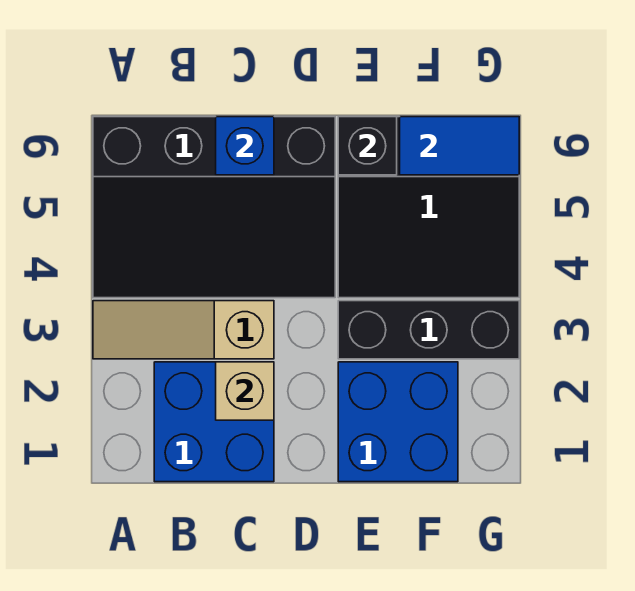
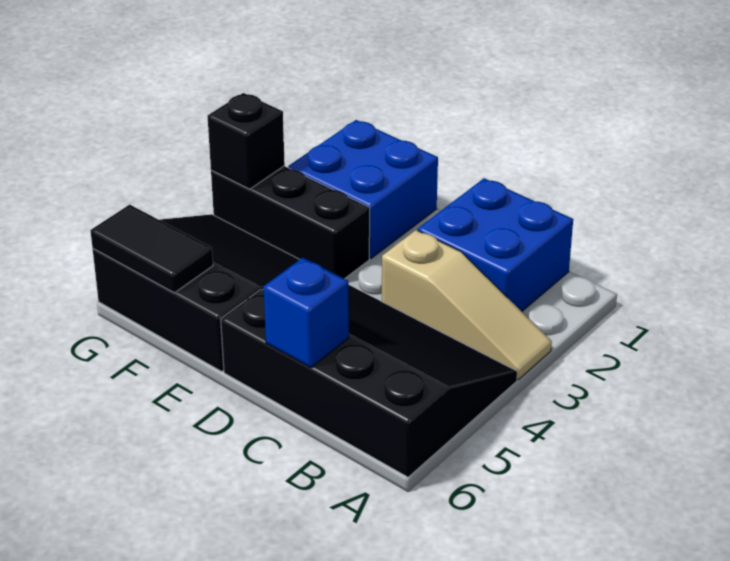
tan brick C2 level 2 -> none
black brick E6 level 2 -> black brick G3 level 2
blue tile F6:G6 level 2 -> black tile F6:G6 level 2

